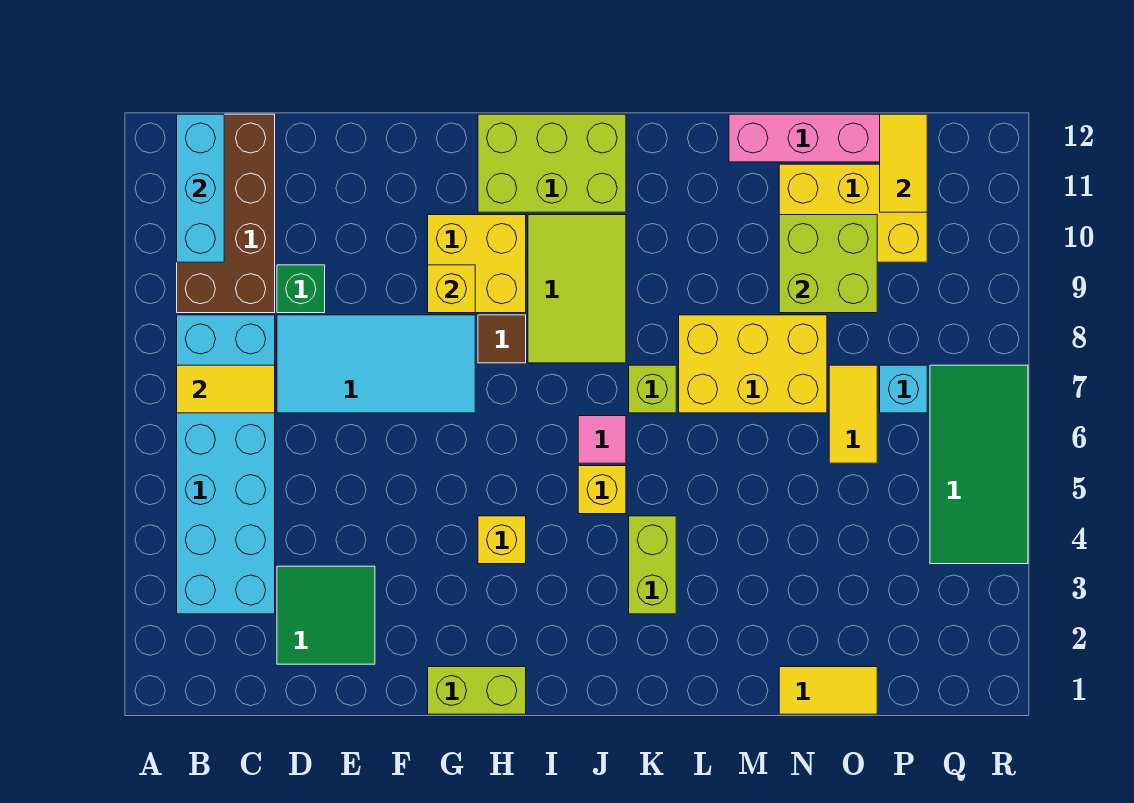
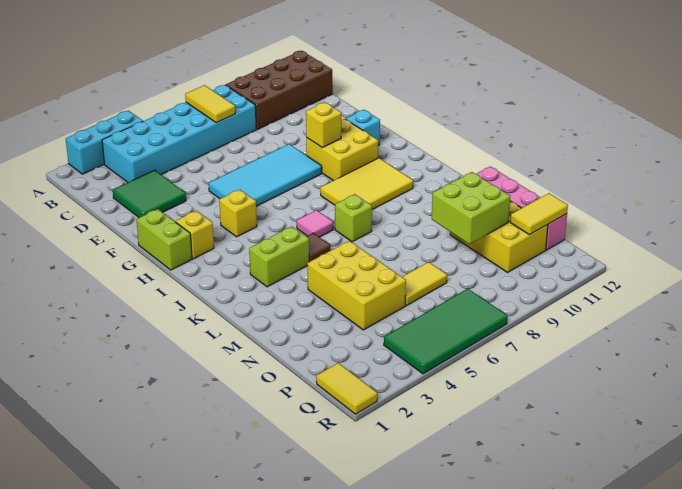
cyan brick B10:B12 level 2 -> cyan brick A2:A4 level 1
cyan tile D7:G8 level 1 -> cyan tile F5:G8 level 1
green brick D9 level 1 -> none
brown tile H8 level 1 -> brown tile K5 level 1
lime brick H11:J12 level 1 -> none
lime tile I8:J10 level 1 -> yellow tile I8:J10 level 1
yellow brick J5 level 1 -> yellow brick H2 level 1
yellow brick L7:N8 level 1 -> yellow brick M4:O5 level 1
yellow tile N1:O1 level 1 -> yellow tile Q1:R1 level 1
cyan brick P7 level 1 -> cyan brick G11 level 1

